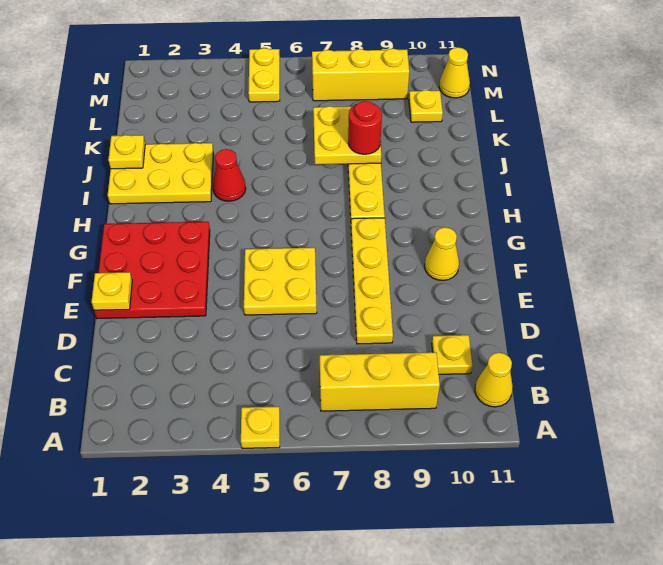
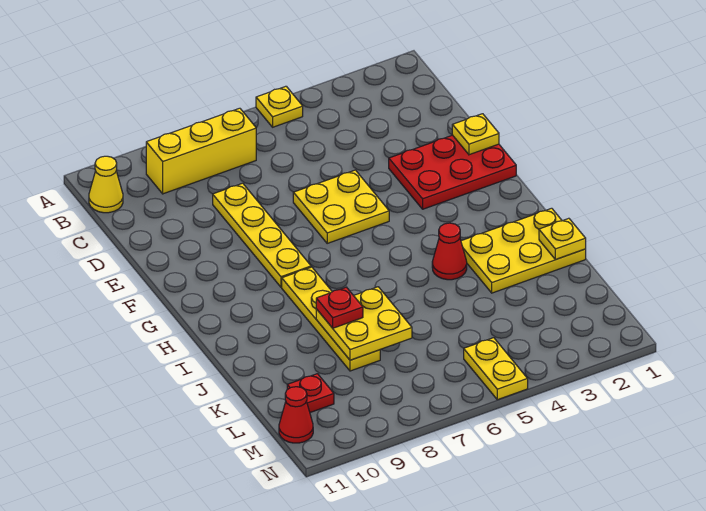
yellow plate C10 level 1 -> none
red plate E1:G3 level 1 -> red plate E1:F3 level 1
yellow cone F10 level 1 -> none
red round brick J8 level 3 -> red plate J8 level 3
yellow plate L10 level 1 -> red plate L10 level 1
yellow brick M7:M9 level 1 -> none
yellow cone M11 level 1 -> red cone M11 level 1

